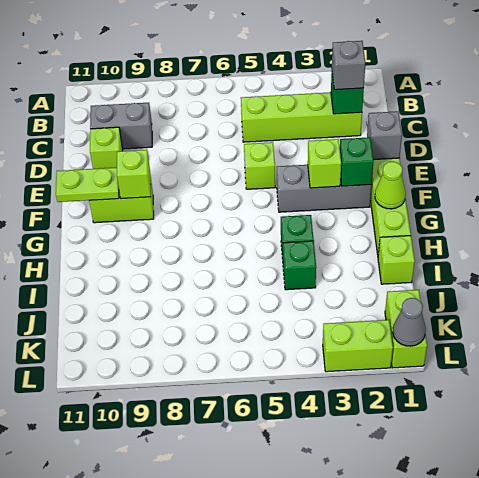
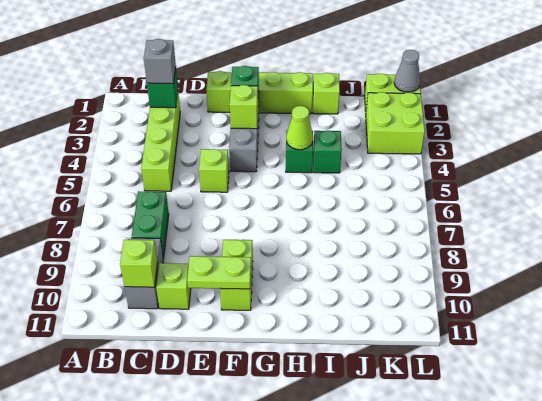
none -> green brick C7:C8 level 1
grey brick E1 level 2 -> none
lime brick F9 level 2 -> lime brick C10 level 2
lime plate F10:F11 level 2 -> lime plate E10:F10 level 2
lime cone G1 level 2 -> lime cone H4 level 2
lime brick L2:L3 level 1 -> lime brick K2:L3 level 1

